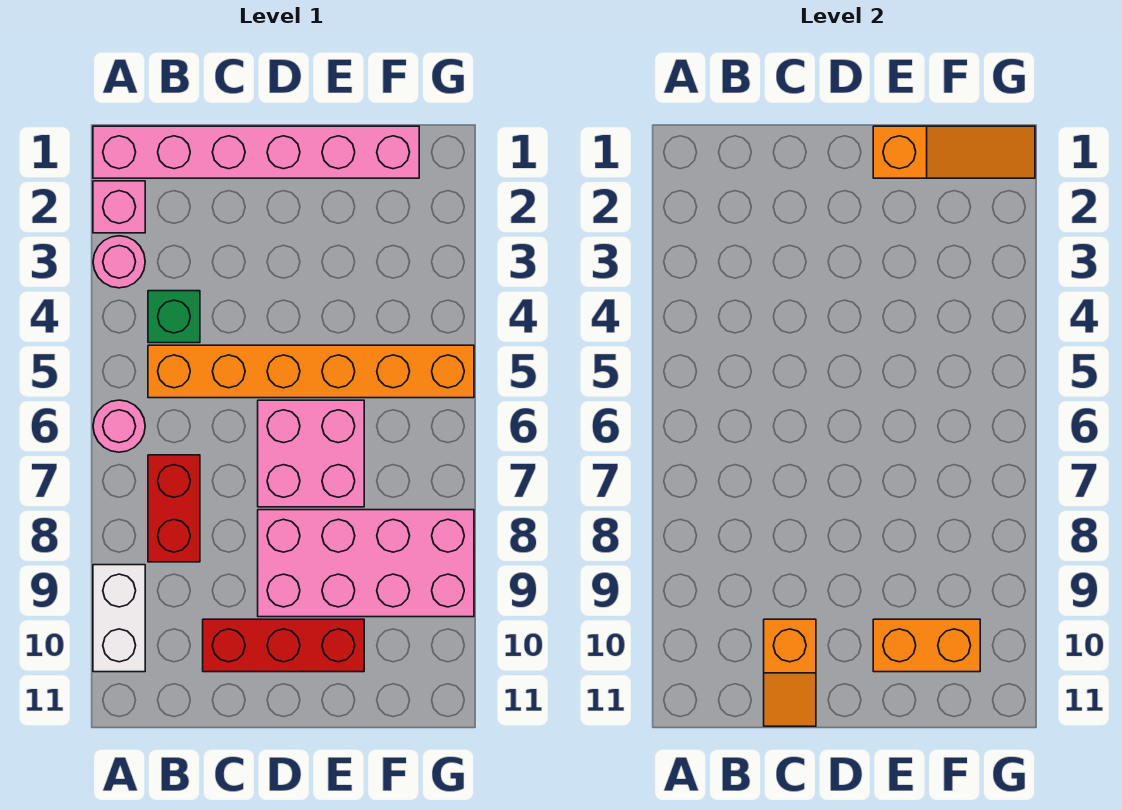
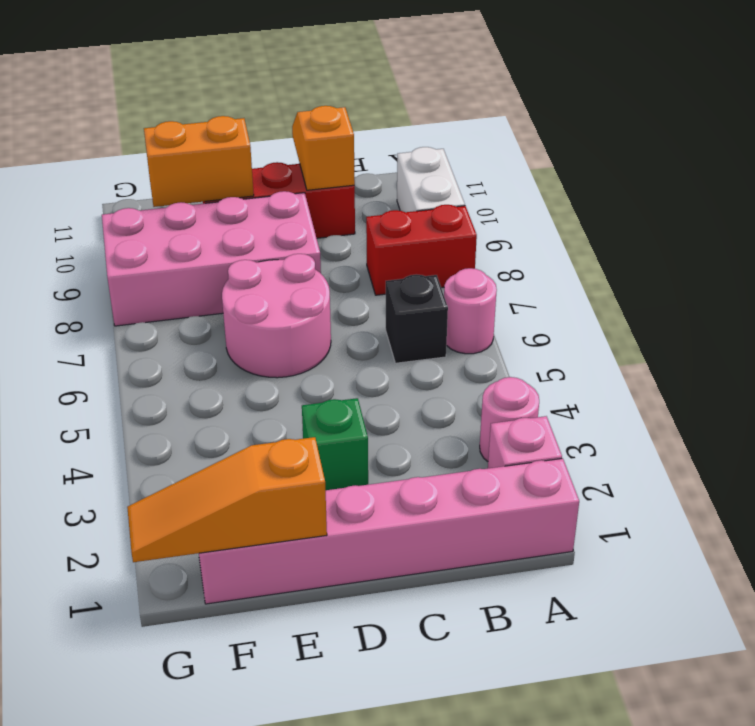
green brick B4 level 1 -> green brick D3 level 1
orange brick B5:G5 level 1 -> none
none -> black brick B6 level 1
red brick B7:B8 level 1 -> red brick A8:B8 level 1
pink brick D6:E7 level 1 -> pink round brick D6:E7 level 1

